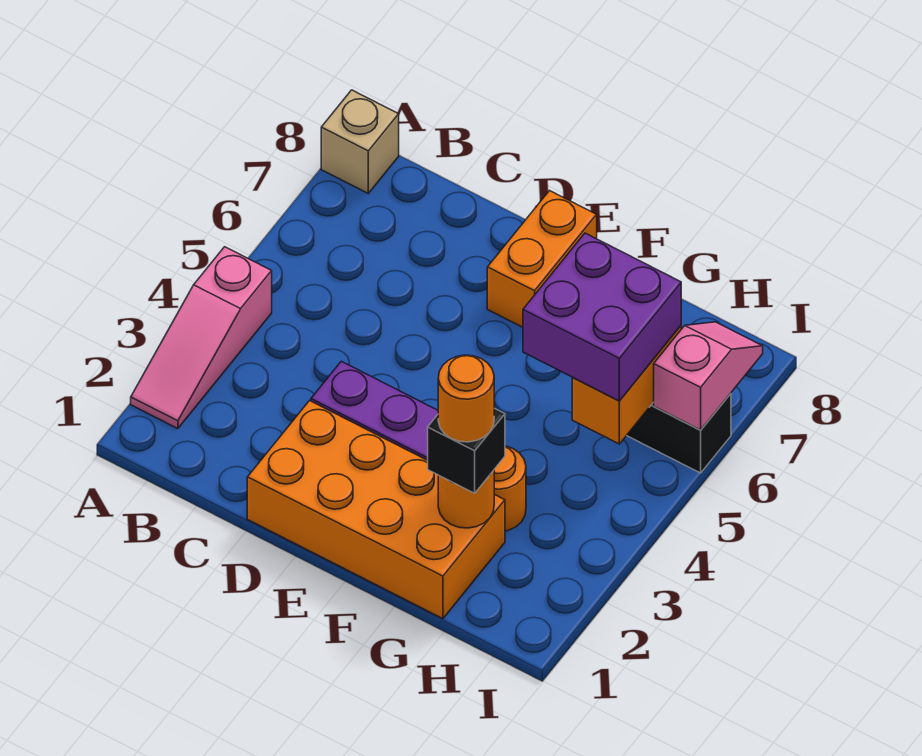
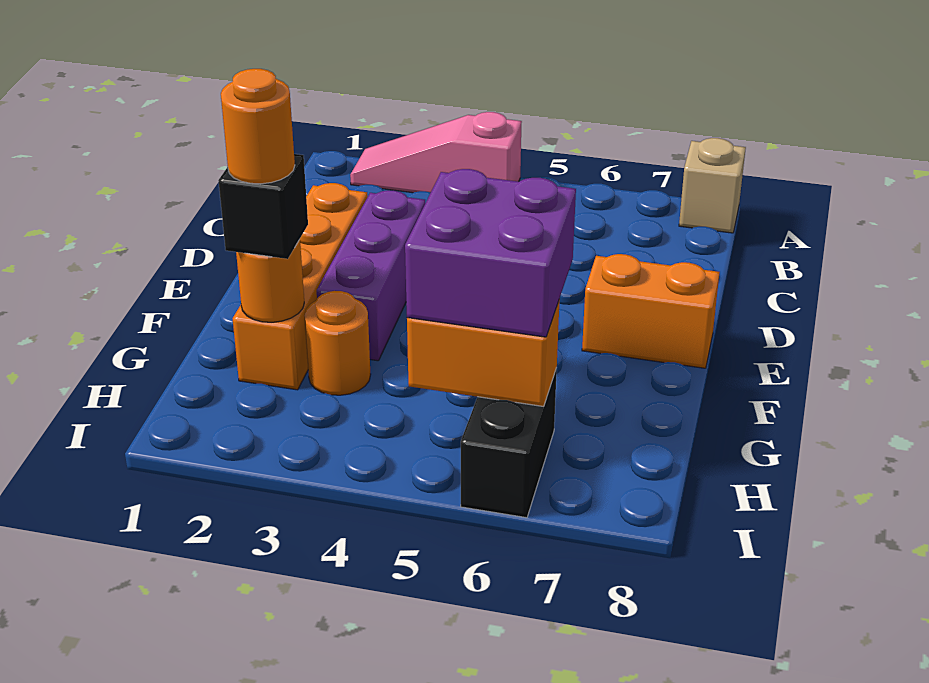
orange brick D1:G2 level 1 -> orange brick D2:G2 level 1
pink slope I6:I7 level 2 top 6 -> none

